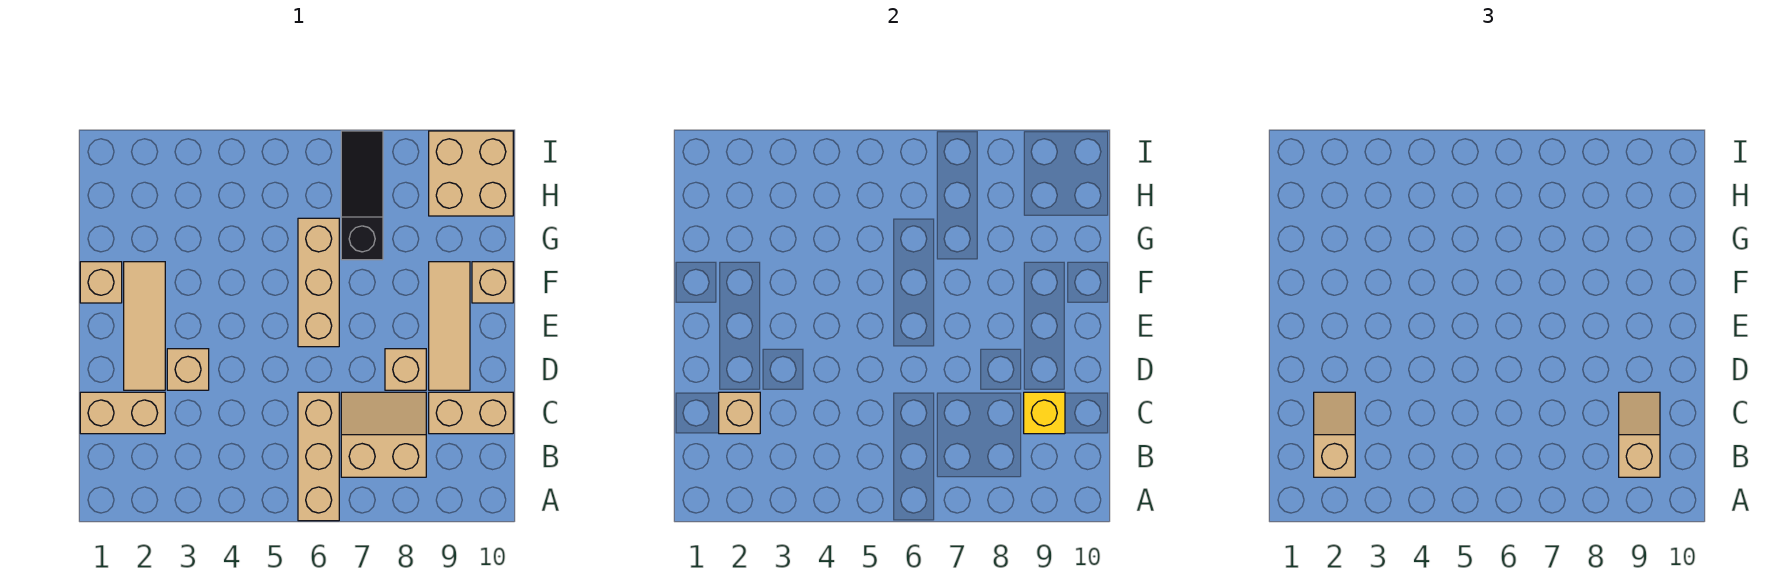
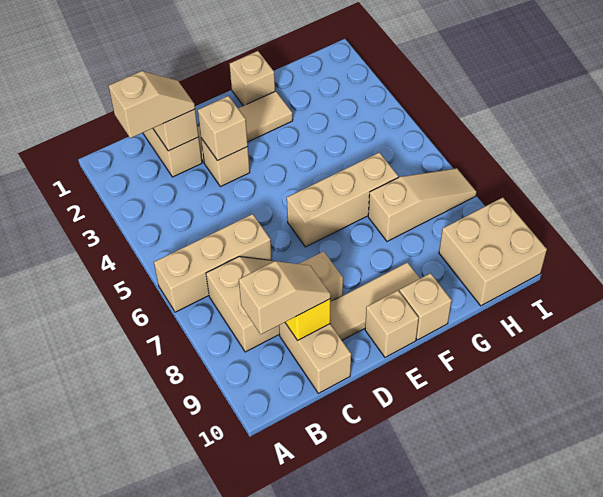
none -> tan brick D3 level 2
none -> tan brick E10 level 1
black slope G7:I7 level 1 top G -> tan slope G7:I7 level 1 top G

